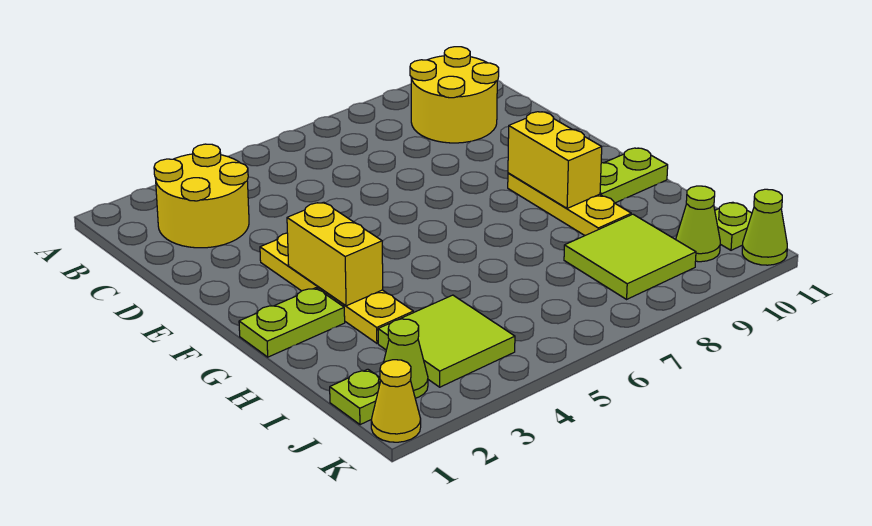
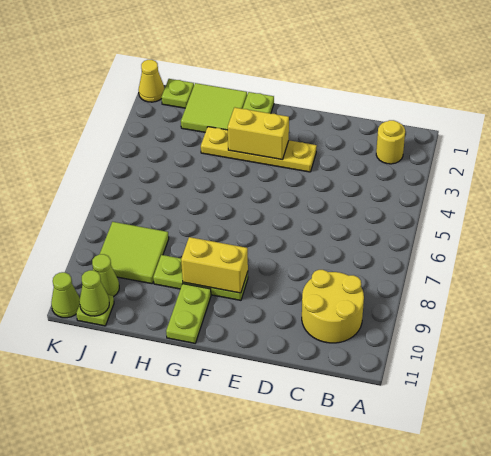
yellow round brick B2:C3 level 1 -> yellow round brick B2 level 1
yellow plate F9:H9 level 1 -> lime plate F9:H9 level 1
lime tile I3:J4 level 1 -> lime tile H1:I2 level 1
lime cone J2 level 1 -> lime cone J11 level 2

